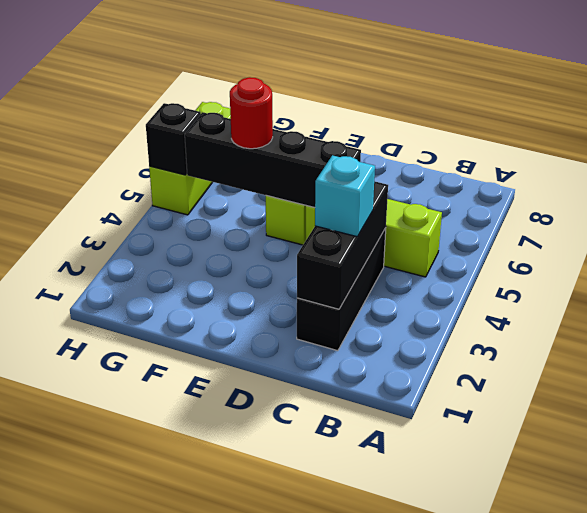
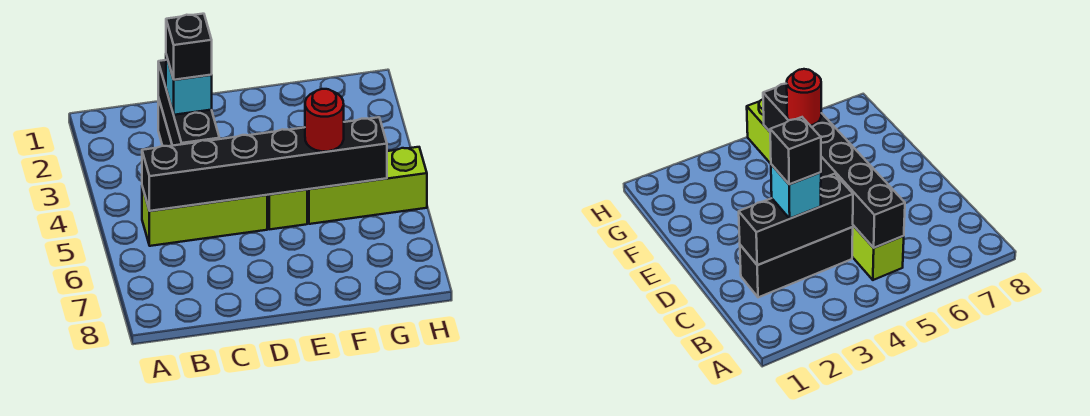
black brick D5:G5 level 2 -> black brick B5:G5 level 2
lime brick H5:H7 level 1 -> lime brick F5:H5 level 1
black brick H5 level 2 -> black brick C3 level 4

